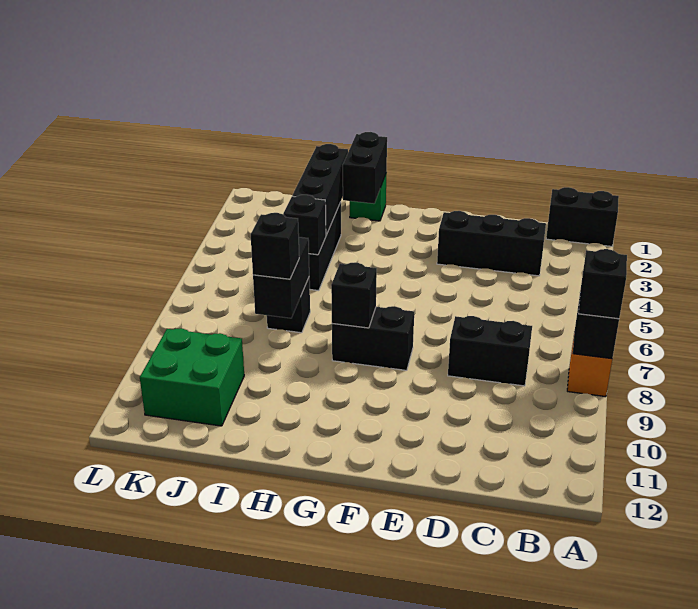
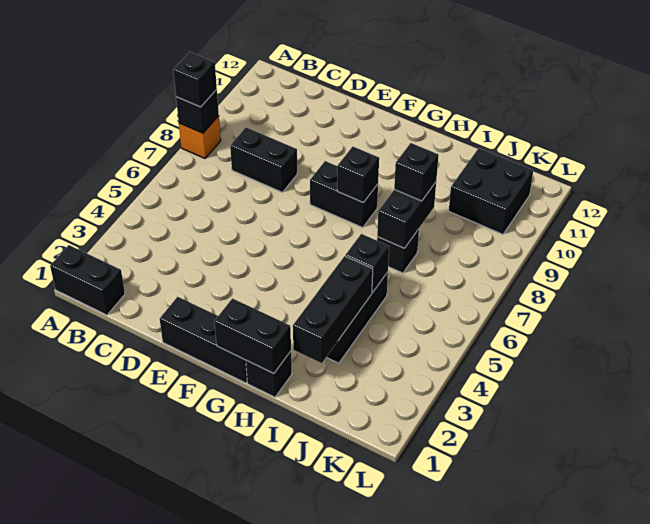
black brick C3:E3 level 1 -> black brick E1:G1 level 1
green brick H1 level 1 -> black brick H1 level 1
black brick H1:H2 level 2 -> black brick G1:H1 level 2
green brick J10:K11 level 1 -> black brick J10:K11 level 1

